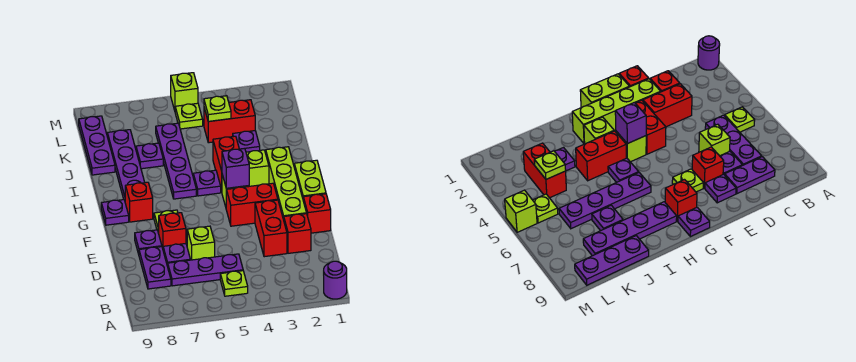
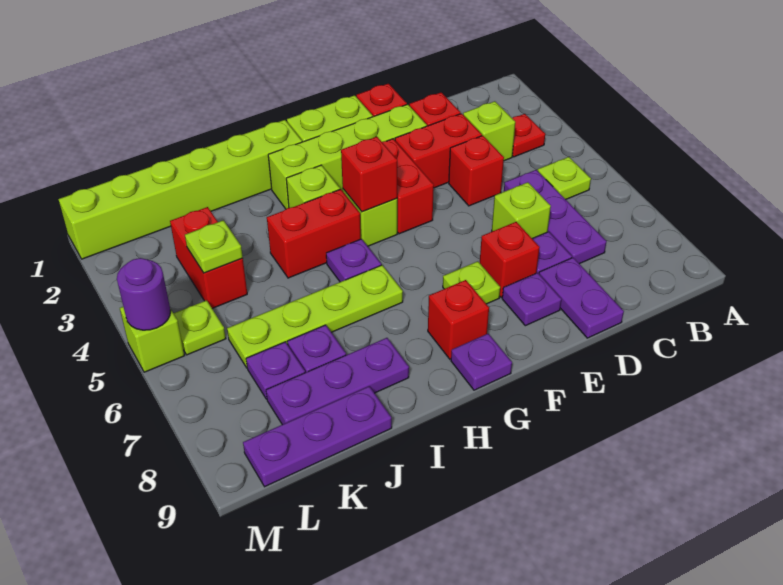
purple round brick A1 level 1 -> purple round brick M5 level 2
none -> red plate B3 level 1
none -> lime brick C3 level 1
purple plate C8:D8 level 1 -> purple plate D8:D9 level 1
none -> red brick D4 level 1
purple brick G4 level 2 -> red brick G4 level 2
none -> lime brick H1:M1 level 1
purple plate H6:K6 level 1 -> lime plate H6:K6 level 1
purple plate H8:K8 level 1 -> purple plate I8:K8 level 1
purple plate J3 level 1 -> purple plate K7 level 1

